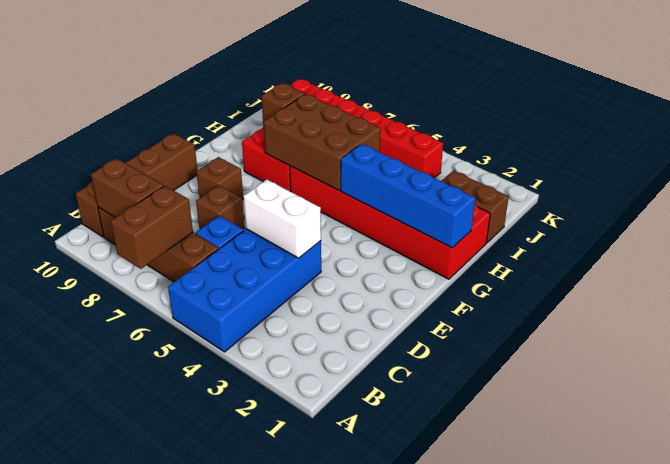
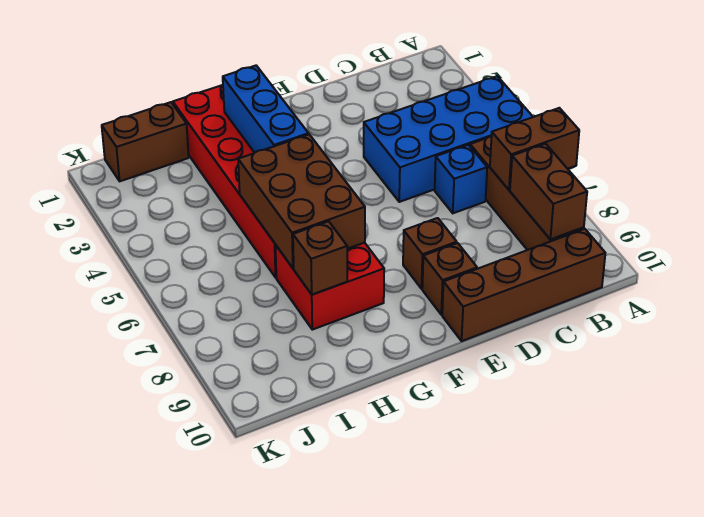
white brick D4:D5 level 2 -> none
brown brick D7 level 1 -> brown brick E9 level 1
blue brick G1:G4 level 2 -> blue brick G2:G4 level 2
brown brick I1:I2 level 1 -> brown brick I1:J1 level 1
red brick J4:J9 level 1 -> none

